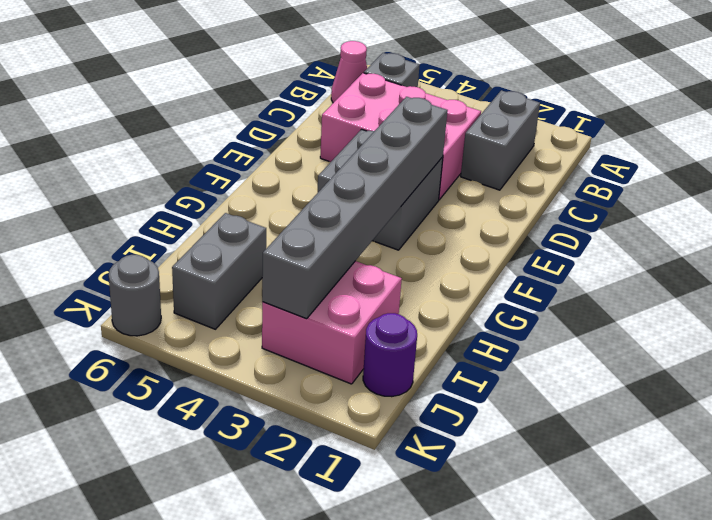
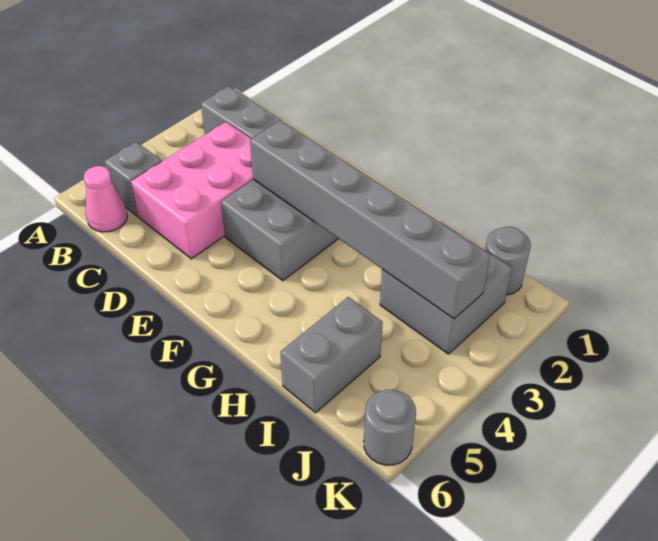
pink brick I2:J3 level 1 -> grey brick I2:J3 level 1
grey brick I5:J5 level 1 -> grey brick I5:I6 level 1
purple round brick J1 level 1 -> grey round brick J1 level 1

